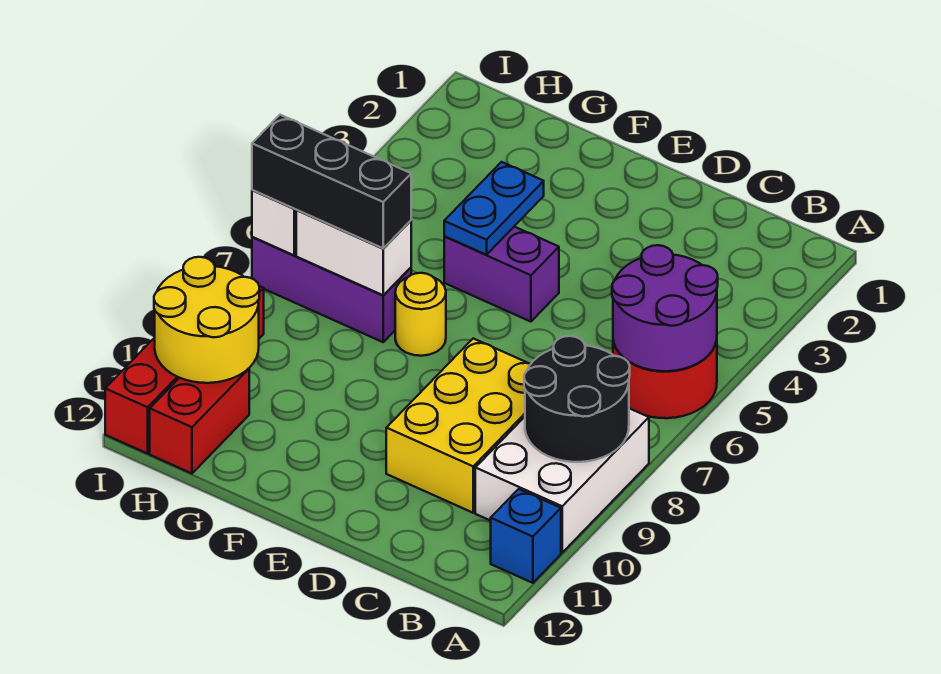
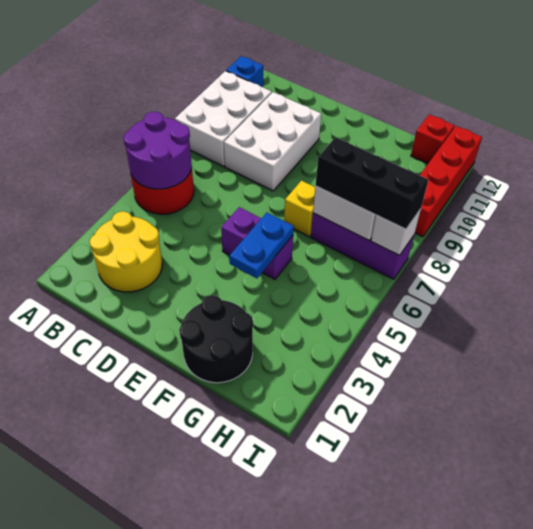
black round brick A8:B9 level 2 -> black round brick F1:G2 level 1
yellow brick C8:D10 level 1 -> white brick C8:D10 level 1
yellow round brick F7 level 1 -> yellow brick F7 level 1
yellow round brick H10:I11 level 2 -> yellow round brick B2:C3 level 1
red brick H11:H12 level 1 -> red brick H12 level 1

